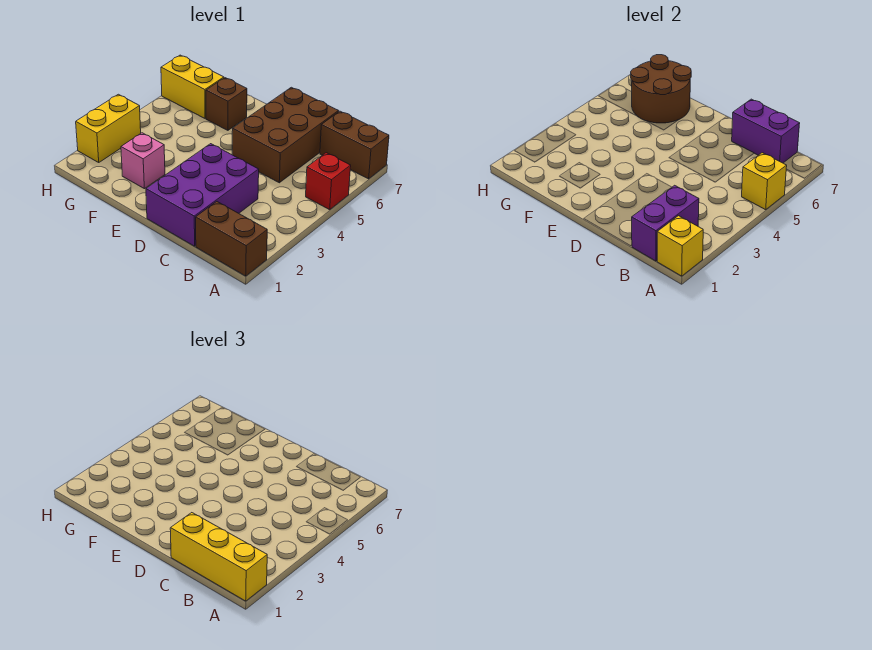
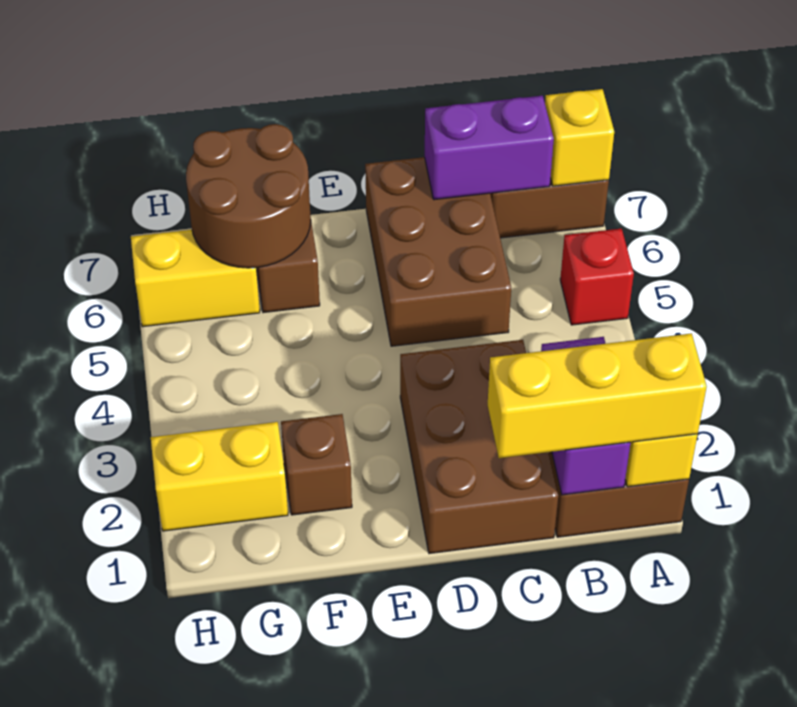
yellow brick A5 level 2 -> yellow brick A7 level 2
purple brick C1:D3 level 1 -> brown brick C1:D3 level 1
pink brick F2 level 1 -> brown brick F2 level 1
yellow brick H2:H3 level 1 -> yellow brick G2:H2 level 1

